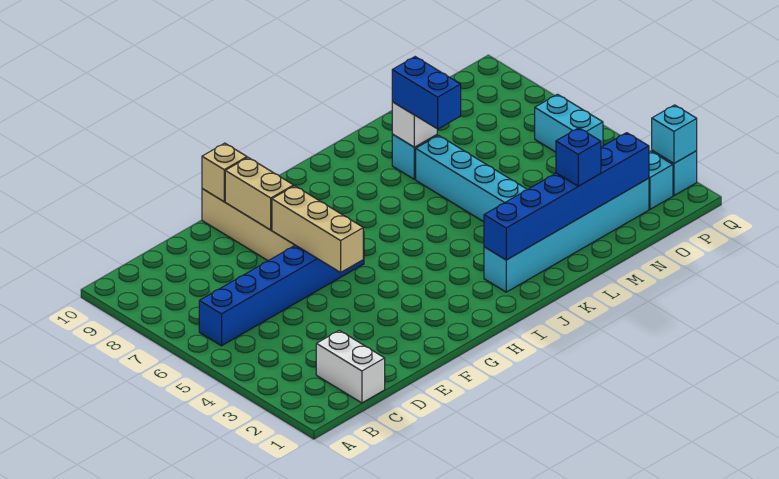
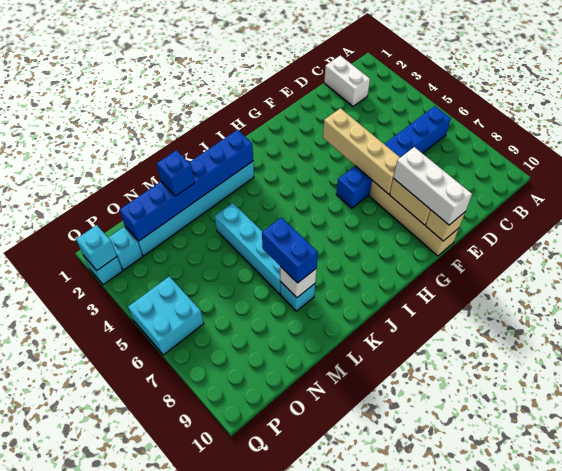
tan brick F5:F7 level 2 -> tan brick F4:F7 level 2
none -> white brick F8:F10 level 3
cyan brick P5:P6 level 1 -> cyan brick P5:Q6 level 1

